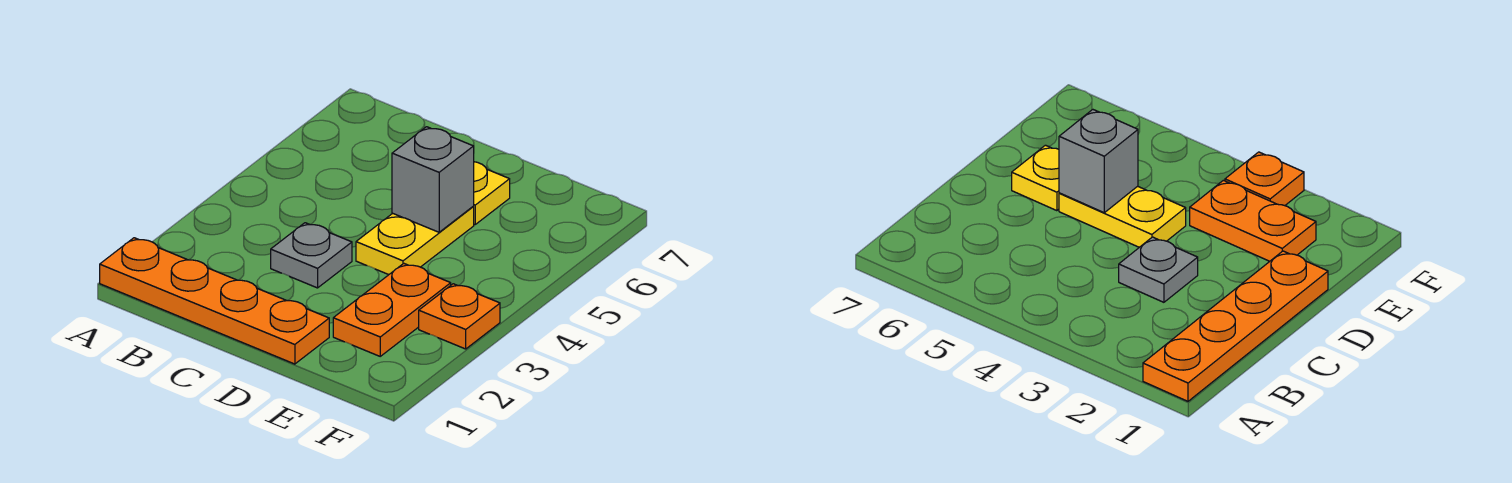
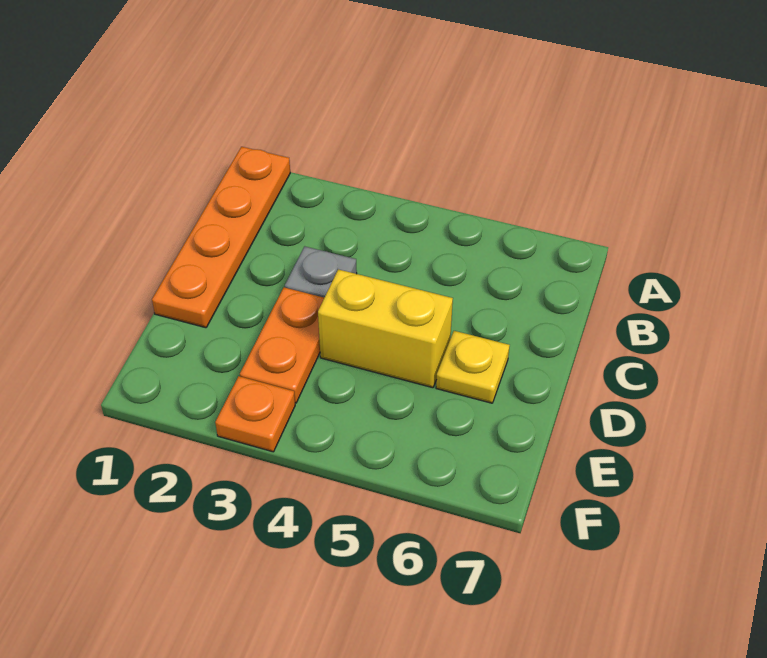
yellow plate D4:D5 level 1 -> yellow brick D4:D5 level 1
grey brick D5 level 2 -> none
orange plate E2:E3 level 1 -> orange plate D3:E3 level 1

